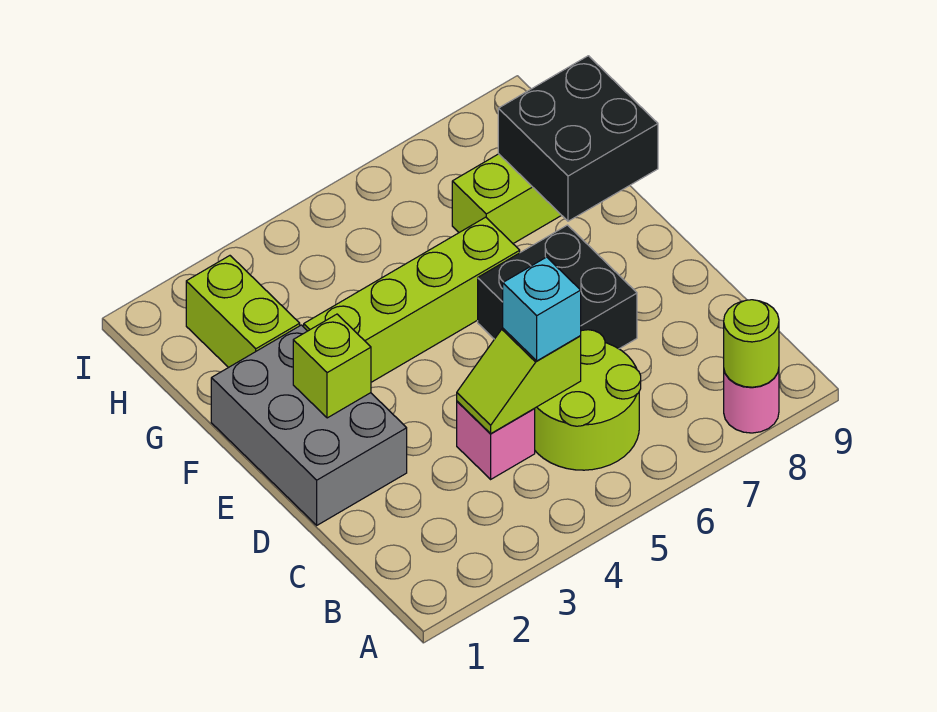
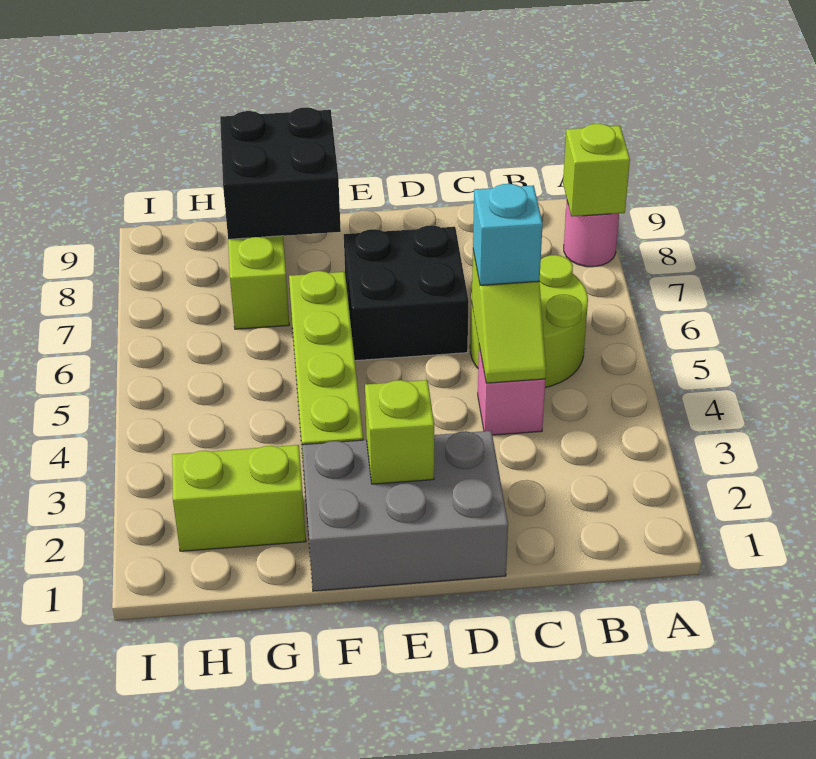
lime round brick A8 level 2 -> lime brick A8 level 2

